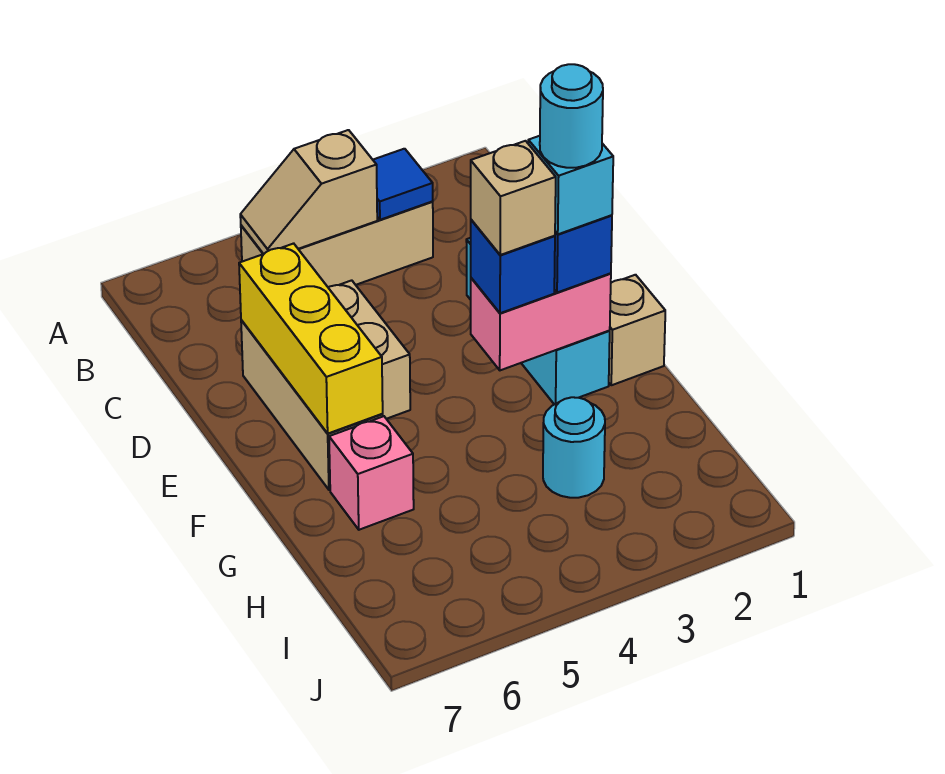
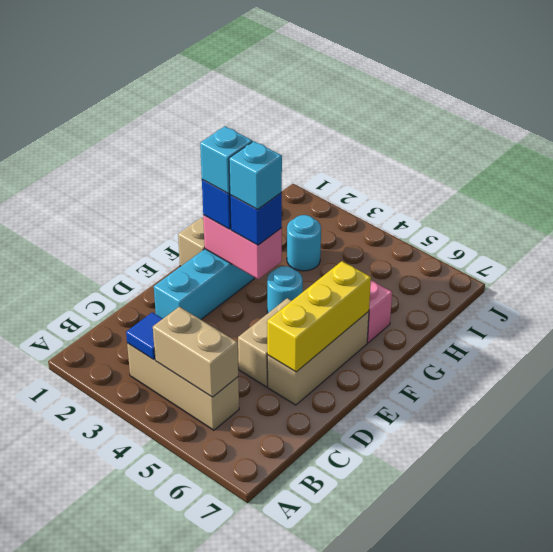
tan slope B4:B5 level 2 top 4 -> tan brick B4:B5 level 2
cyan round brick F2 level 5 -> cyan round brick F4 level 1
tan brick F3 level 4 -> cyan brick F3 level 4

